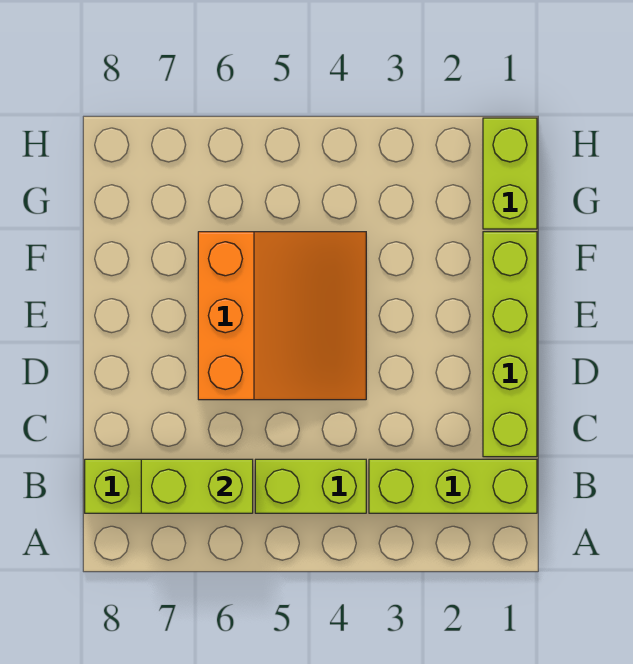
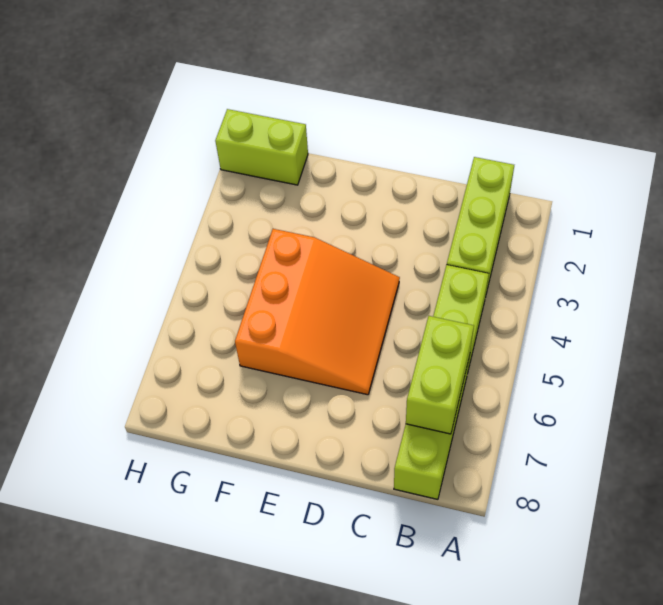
lime brick C1:F1 level 1 -> none
orange slope D4:F6 level 1 top 6 -> orange slope D4:F6 level 1 top F

